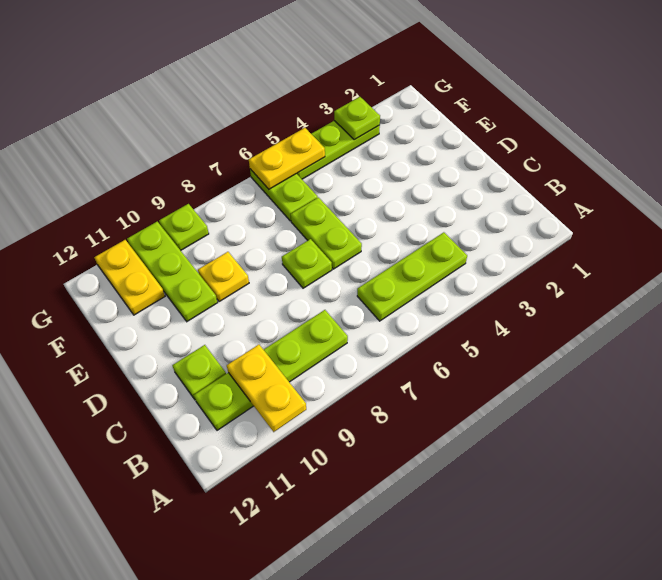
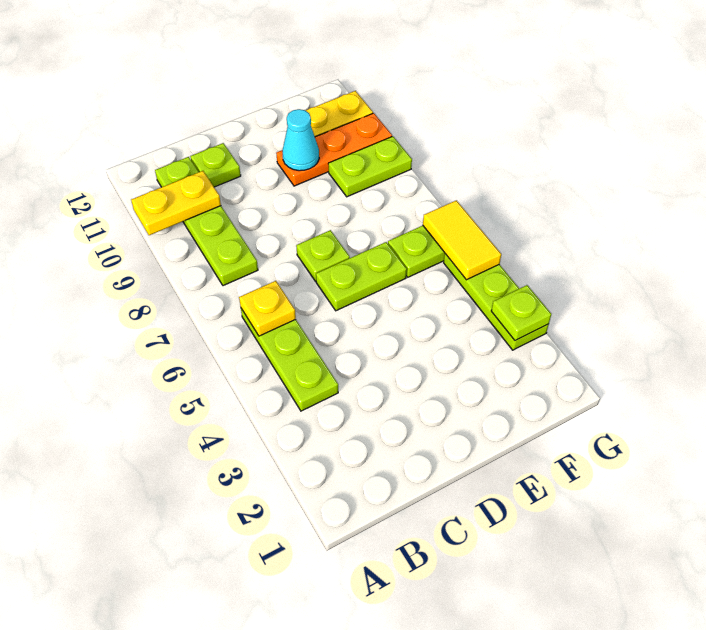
yellow plate E9 level 1 -> yellow plate B6 level 2
lime plate E10:G10 level 1 -> orange plate E10:G10 level 1
none -> cyan cone E10 level 2
yellow plate G5:G6 level 2 -> yellow tile G5:G6 level 2
lime plate G9 level 1 -> lime plate F9:G9 level 1

